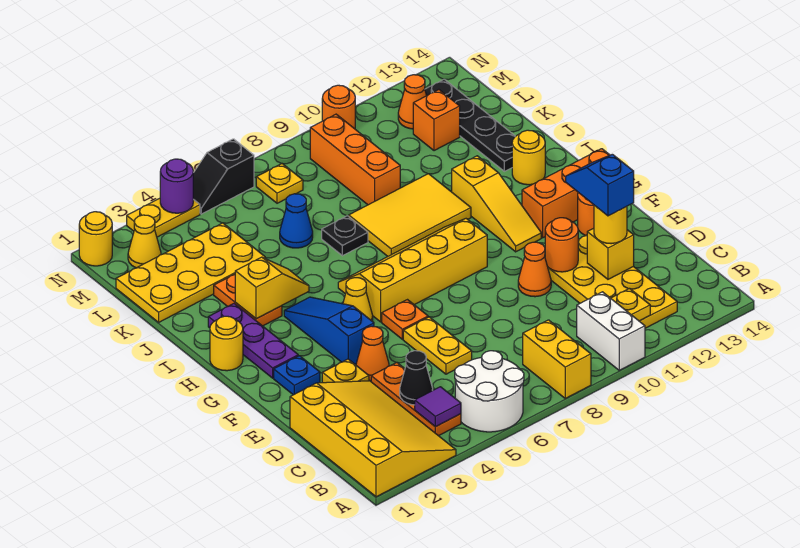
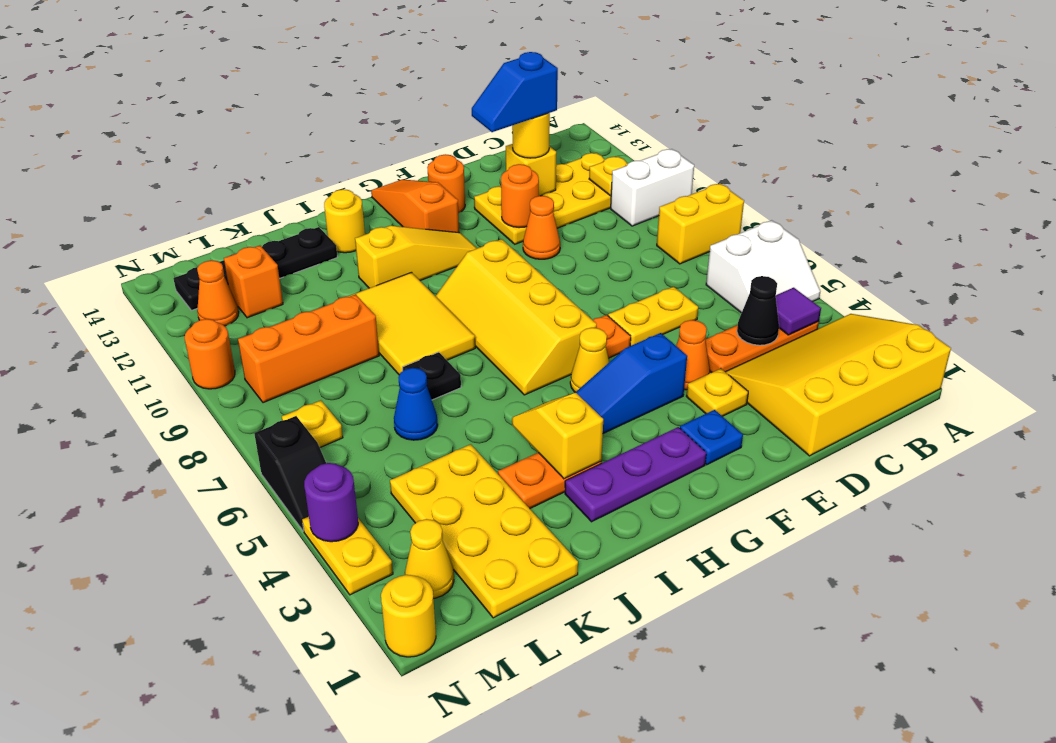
white round brick A5:B6 level 1 -> white slope A5:B6 level 1 top 6
orange brick G12:G14 level 1 -> orange slope G12:G14 level 1 top 12
yellow round brick H1 level 1 -> none

